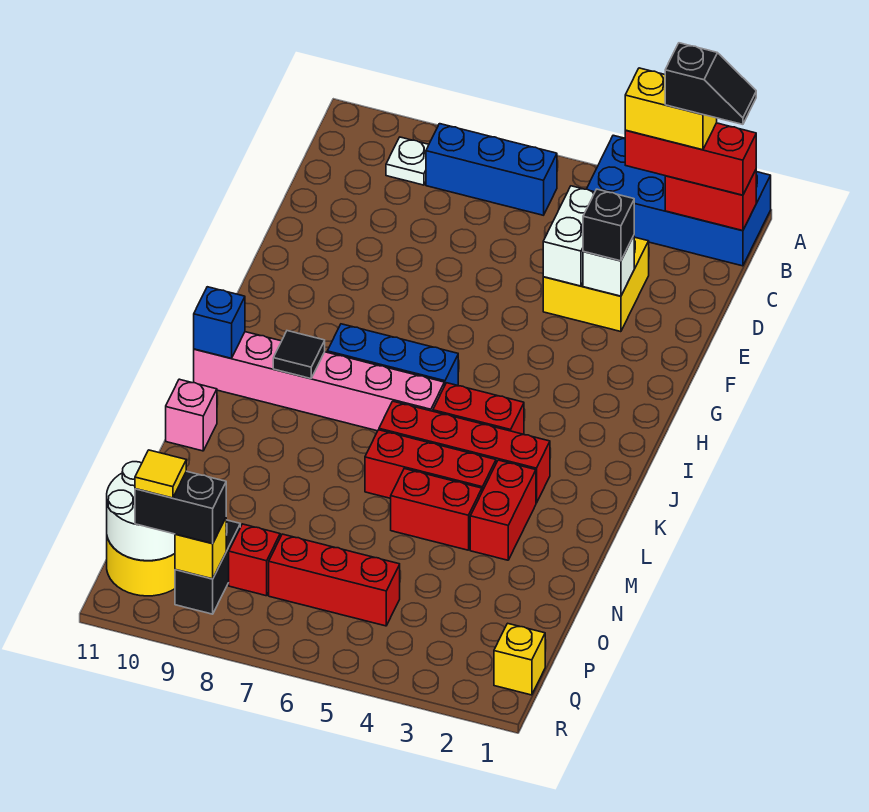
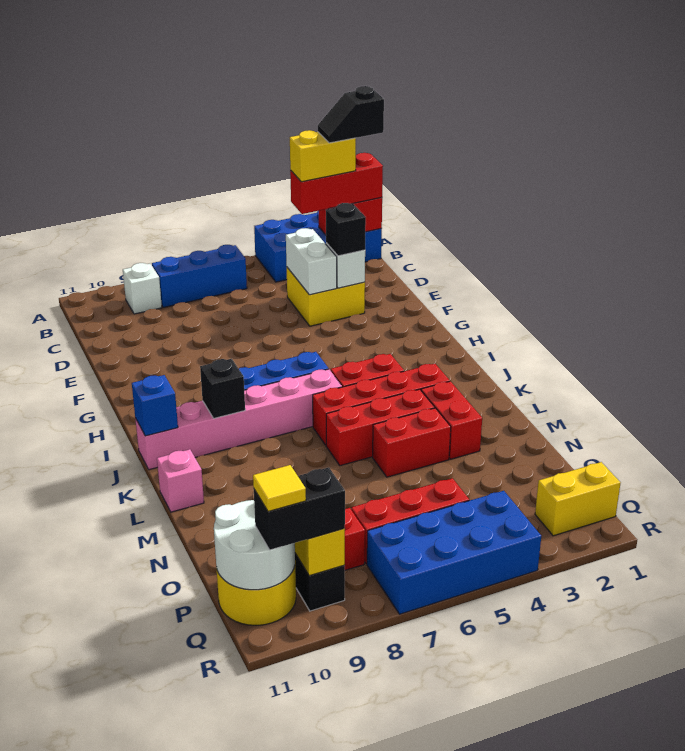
black slope B1:B2 level 5 top 2 -> black slope B1:B2 level 5 top 1
white plate B9 level 1 -> white brick B9 level 1
black tile J9 level 2 -> black brick J9 level 2
yellow brick Q1 level 1 -> yellow brick Q1:Q2 level 1
none -> blue brick Q4:R7 level 1

